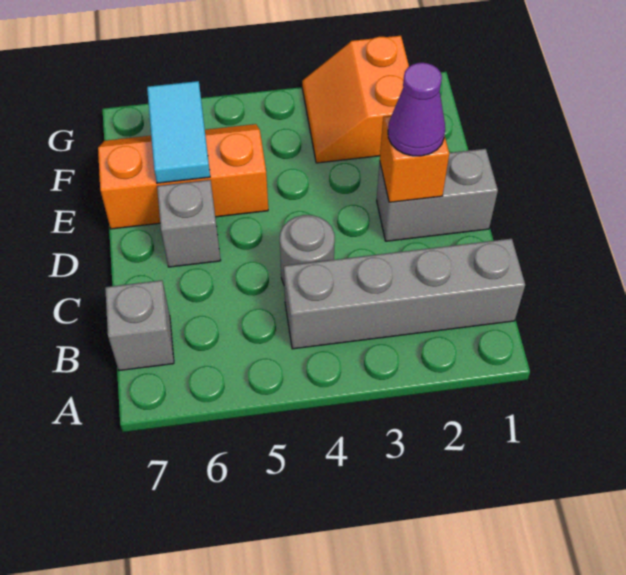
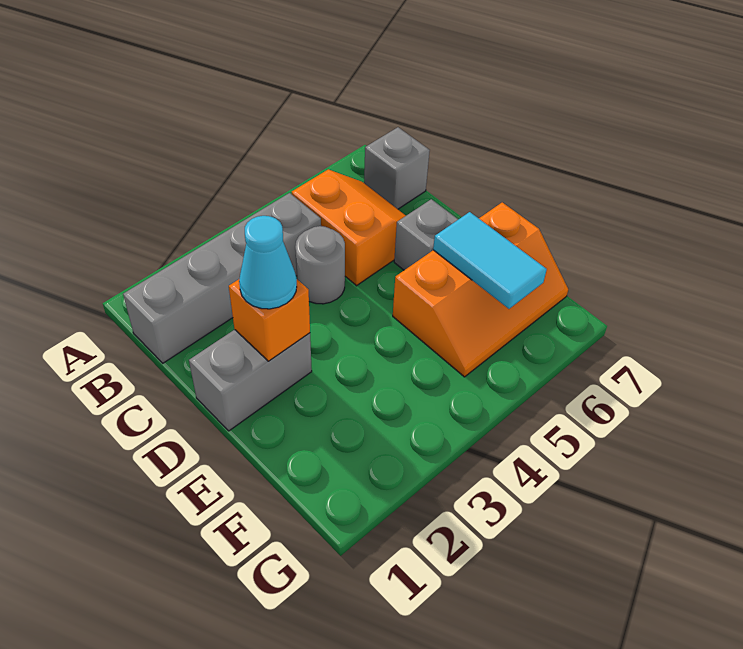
purple cone D2 level 3 -> cyan cone D2 level 3
orange slope F2:G3 level 1 top 2 -> orange slope B5:C6 level 1 top 5

